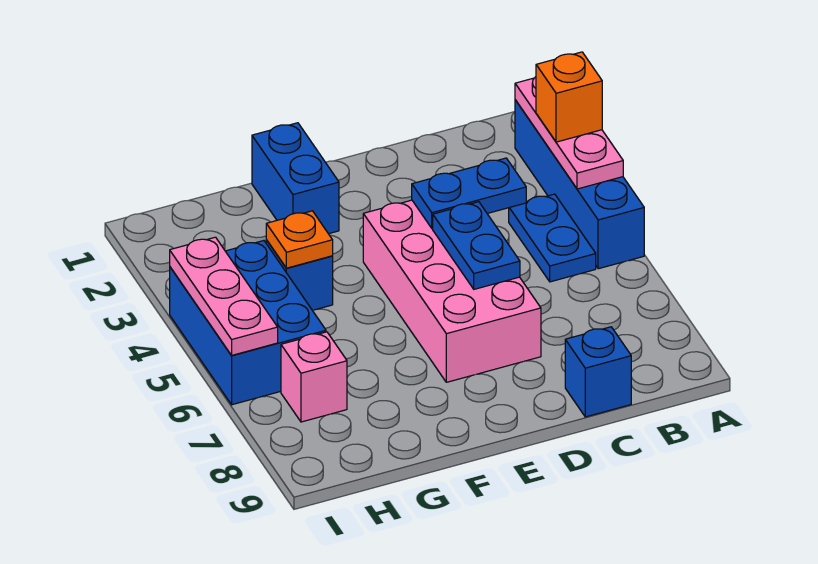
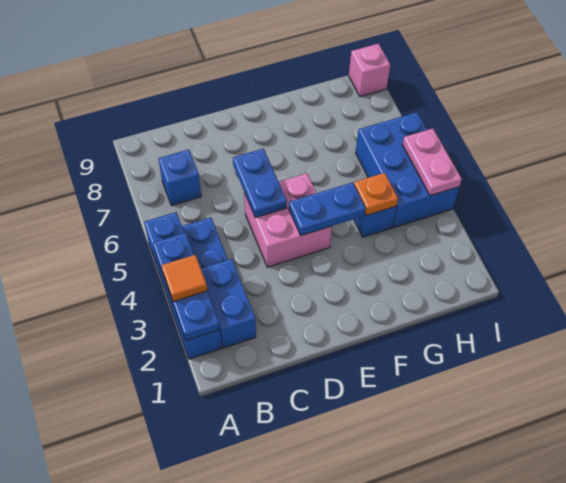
pink plate A2:A4 level 2 -> blue plate A2:A4 level 2
orange brick A3 level 3 -> orange tile A3 level 3
blue plate C4:D4 level 2 -> blue plate E4:F4 level 2
blue brick C9 level 1 -> blue brick B7 level 1
pink brick D4:E7 level 1 -> pink brick D4:E5 level 1
blue brick F1:F2 level 1 -> blue brick B2:B3 level 1
pink brick H7 level 1 -> pink brick I9 level 1
pink plate I4:I6 level 2 -> pink plate I4:I5 level 2

